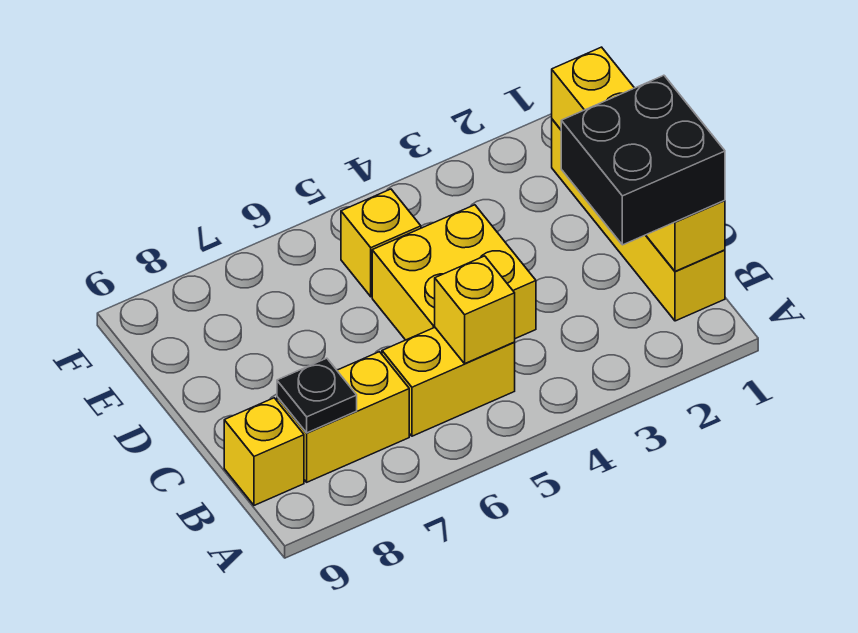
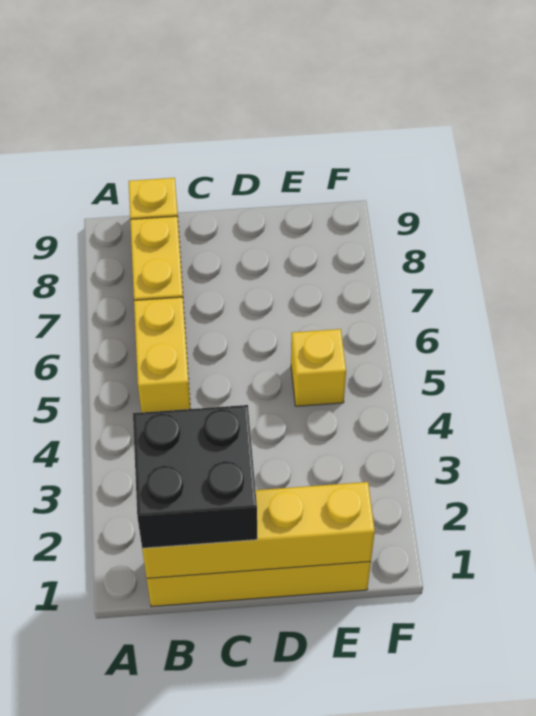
yellow brick B5 level 2 -> none
black plate B8 level 2 -> none
yellow brick C4:D5 level 1 -> none

